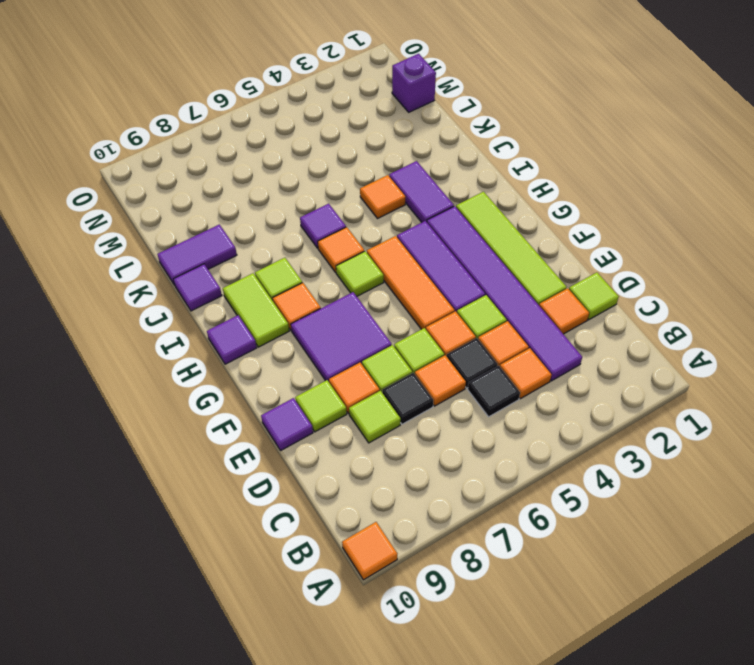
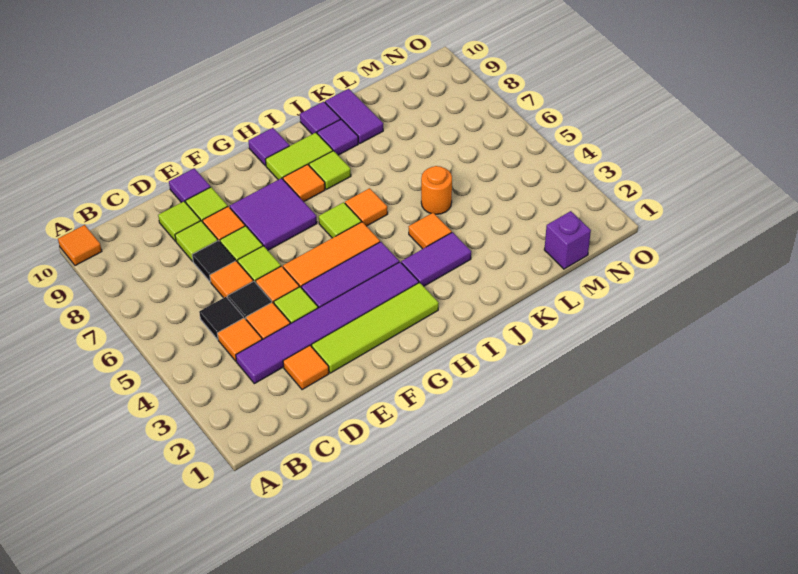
lime tile D1 level 1 -> lime tile D9 level 1
purple tile J6 level 1 -> purple tile J9 level 1
none -> orange round brick K5 level 1

